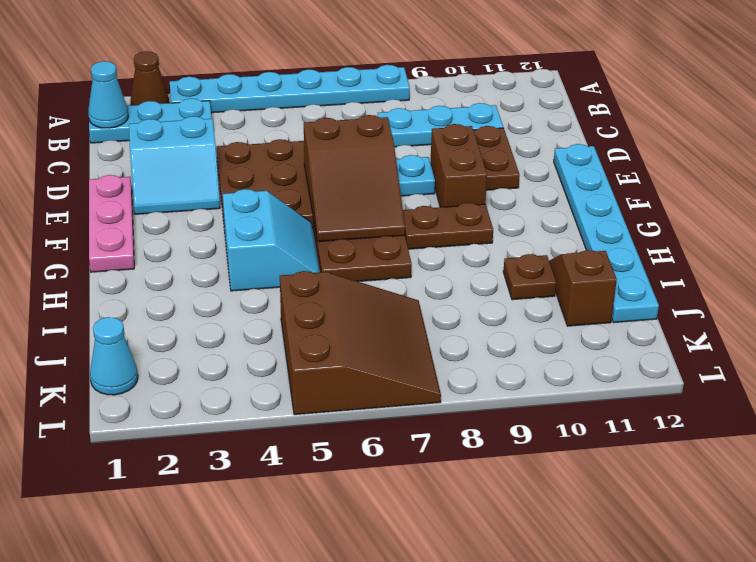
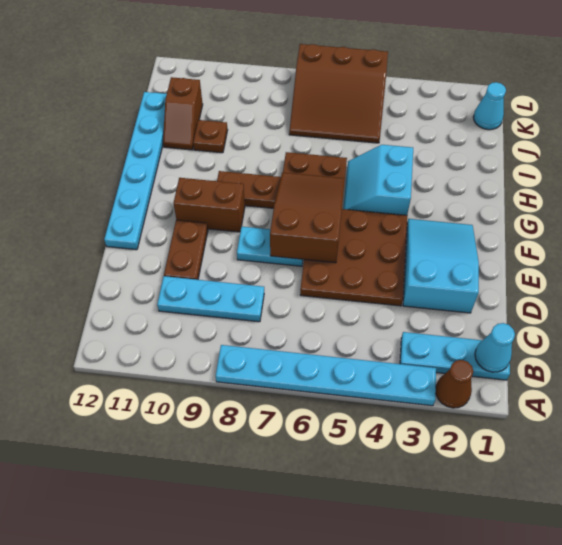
cyan slope D2:E3 level 1 top D -> cyan slope D2:F3 level 1 top D
pink plate E1:G1 level 1 -> none
brown brick E9:F9 level 1 -> brown brick F9:F10 level 1
brown slope J5:L7 level 1 top 5 -> brown slope J5:L7 level 1 top L

